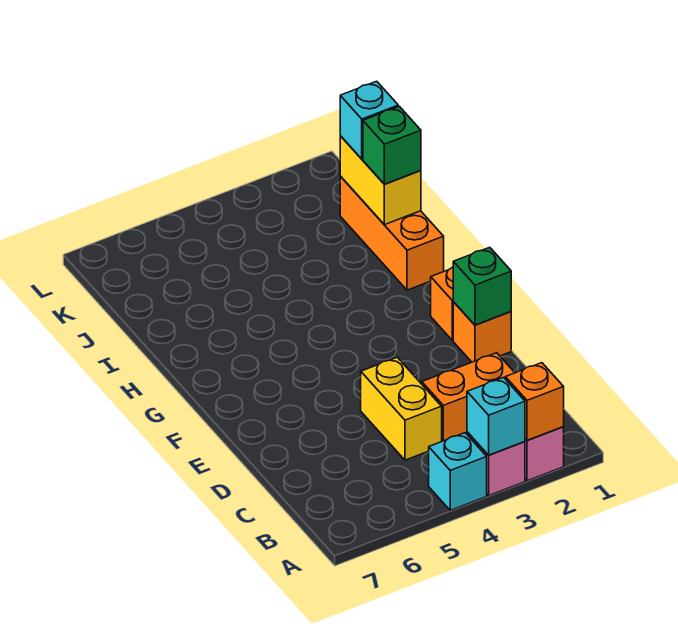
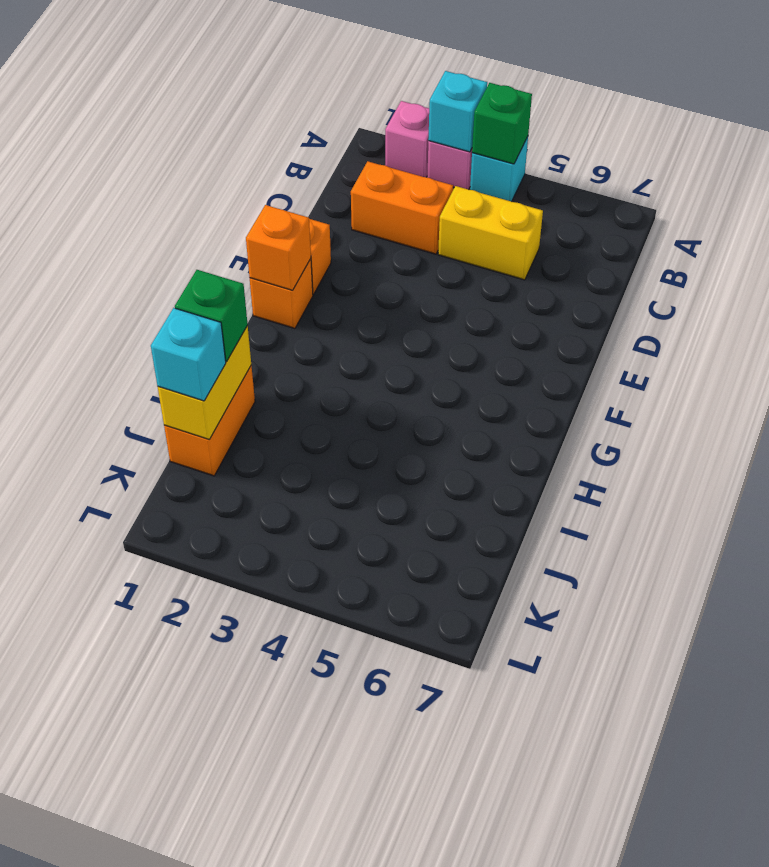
orange brick A2 level 2 -> orange brick F1 level 2
yellow brick C4:D4 level 1 -> yellow brick C4:C5 level 1
green brick E1 level 2 -> green brick A4 level 2
orange brick H1:J1 level 1 -> orange brick I1:J1 level 1

